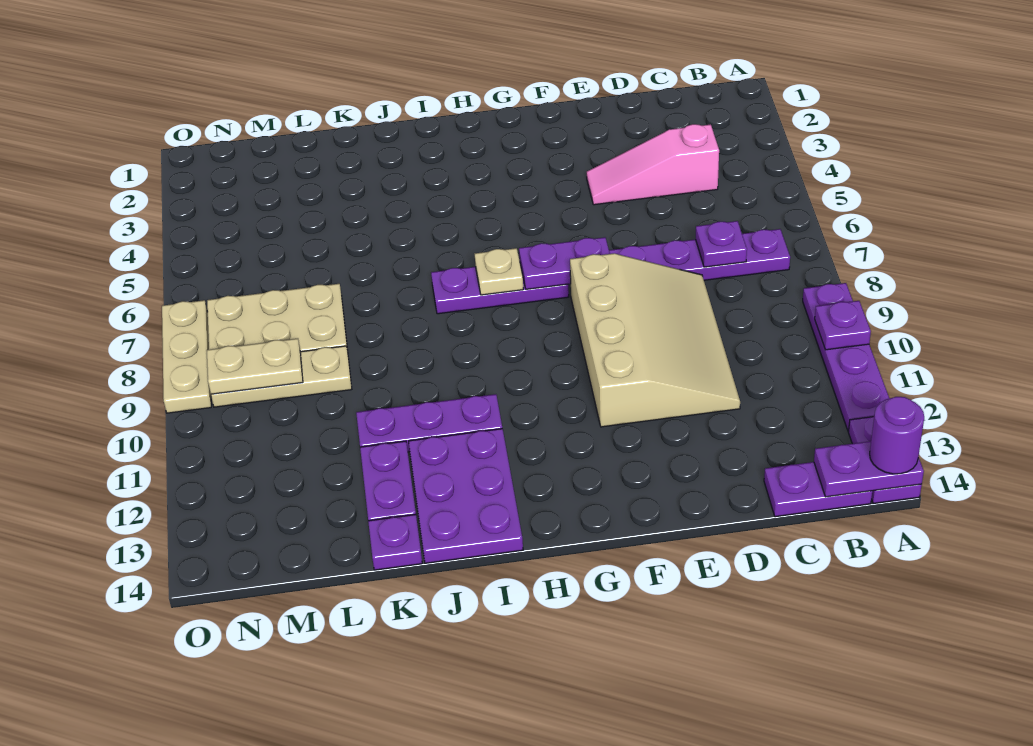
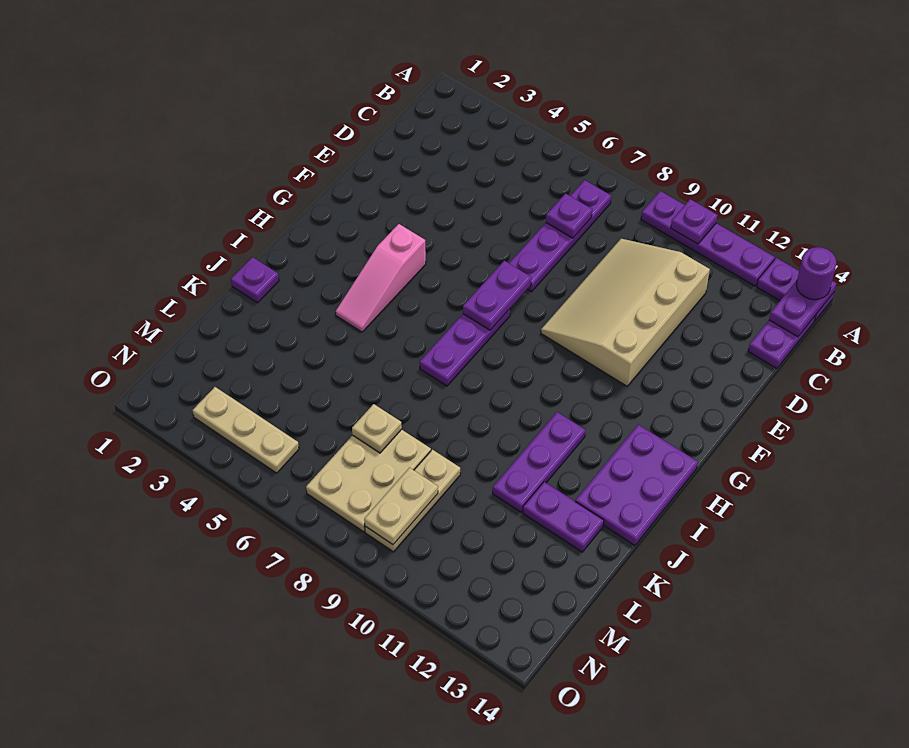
pink slope C4:E4 level 1 top C -> pink slope G4:I4 level 1 top G
tan slope D8:F11 level 1 top F -> tan slope C9:F11 level 1 top 11
tan plate H7 level 2 -> tan plate L7 level 2
purple plate I12:J14 level 1 -> purple plate H13:J14 level 1
purple plate K14 level 1 -> purple plate J1 level 1
tan plate O7:O9 level 1 -> tan plate N3:N5 level 1

